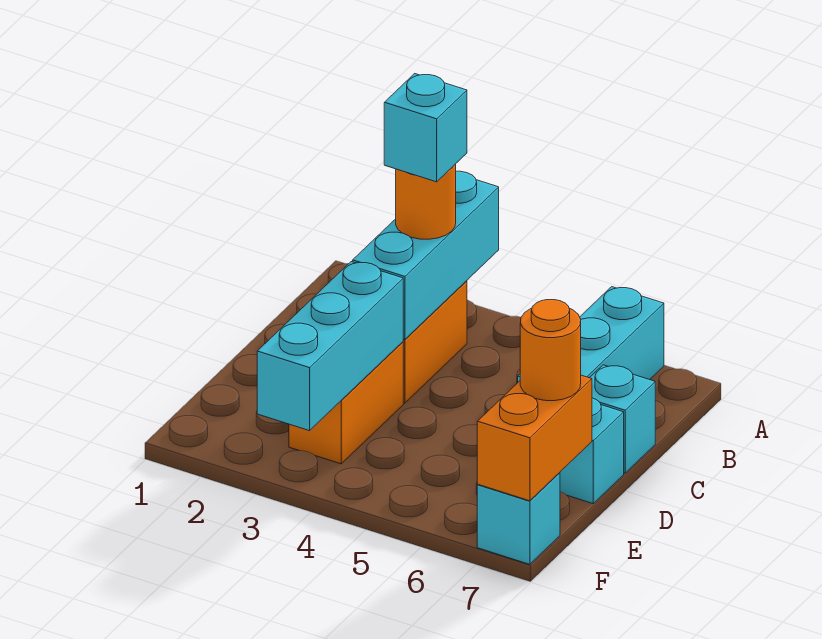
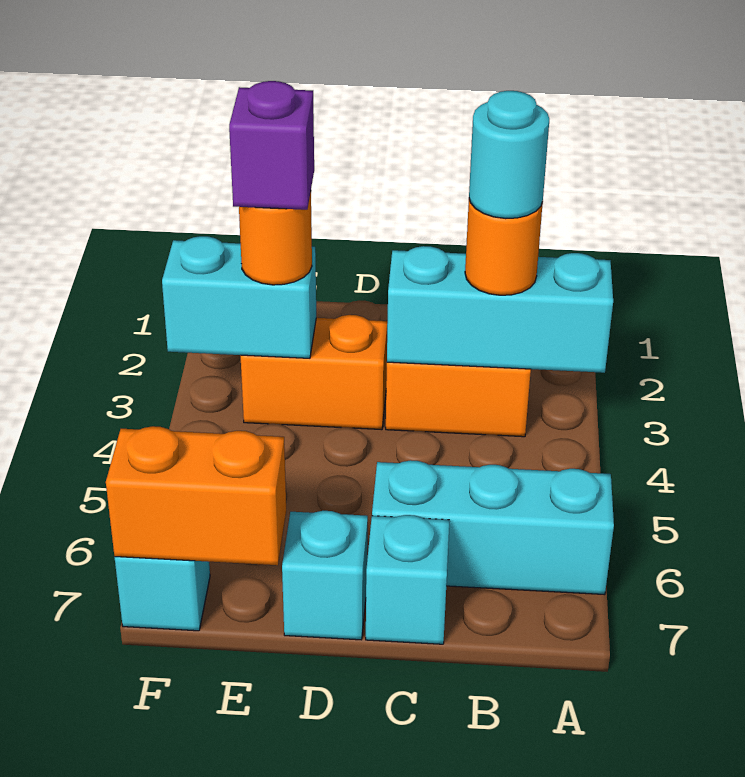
cyan brick B3 level 4 -> cyan round brick B3 level 4
cyan brick D3:F3 level 2 -> cyan brick E3:F3 level 2
none -> purple brick E3 level 4
orange round brick E7 level 3 -> orange round brick E3 level 3

